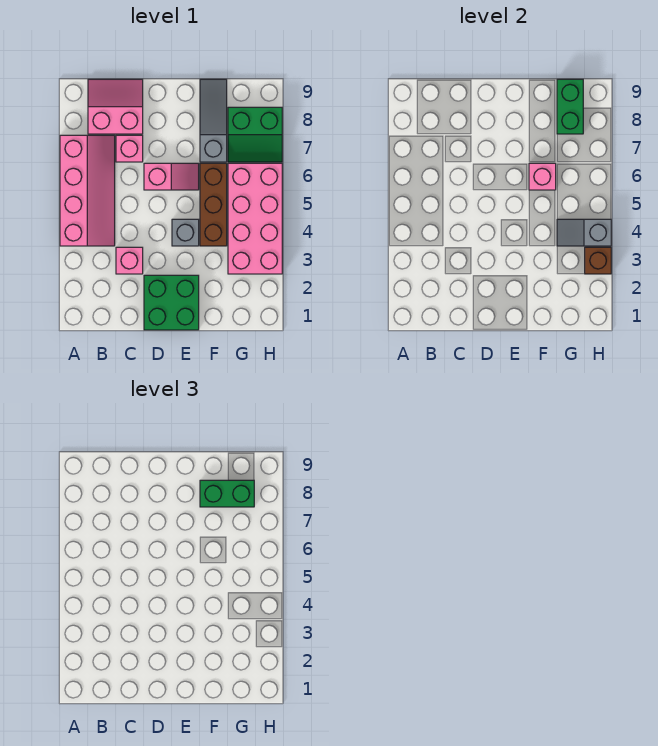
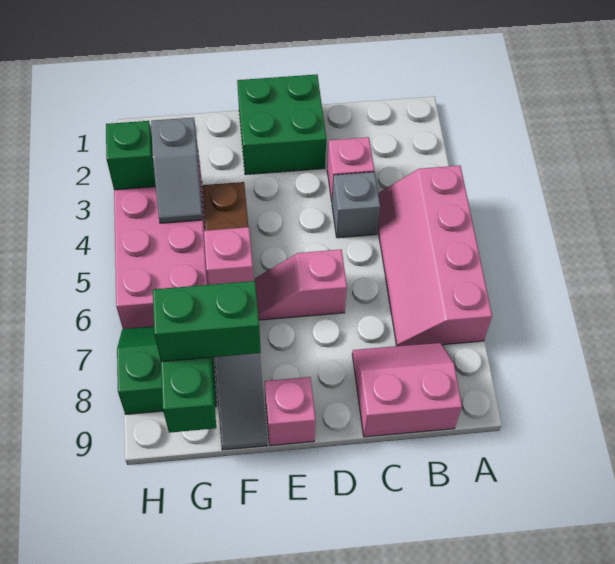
pink slope B8:C9 level 1 top 8 -> pink slope B8:C9 level 1 top 9
pink brick C7 level 1 -> pink brick E9 level 1
grey brick E4 level 1 -> grey brick C4 level 1
grey slope G4:H4 level 2 top H -> grey slope G3:G4 level 2 top 3
brown brick H3 level 2 -> green brick H3 level 2

